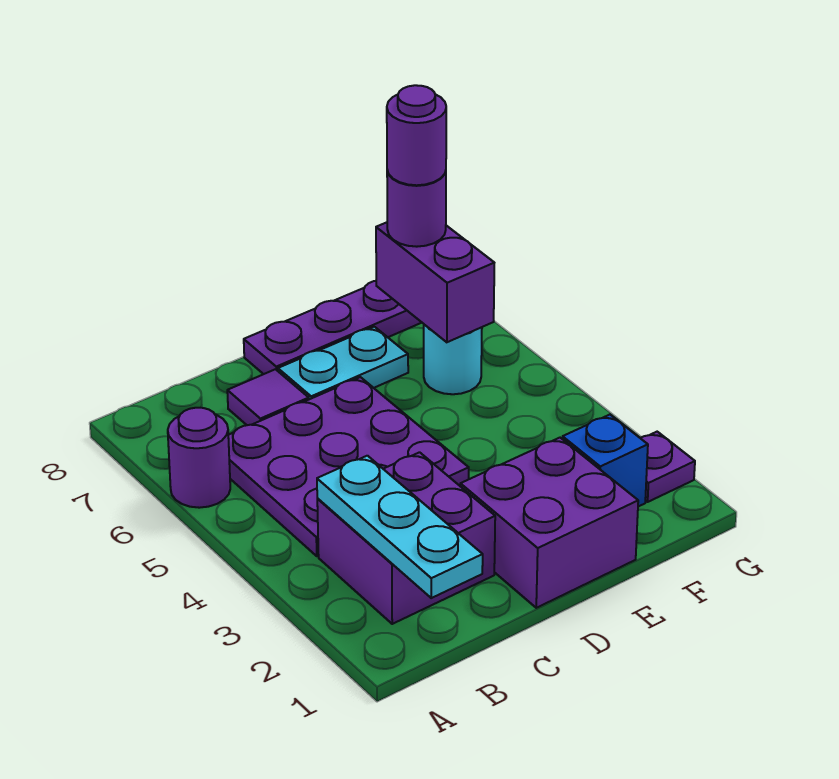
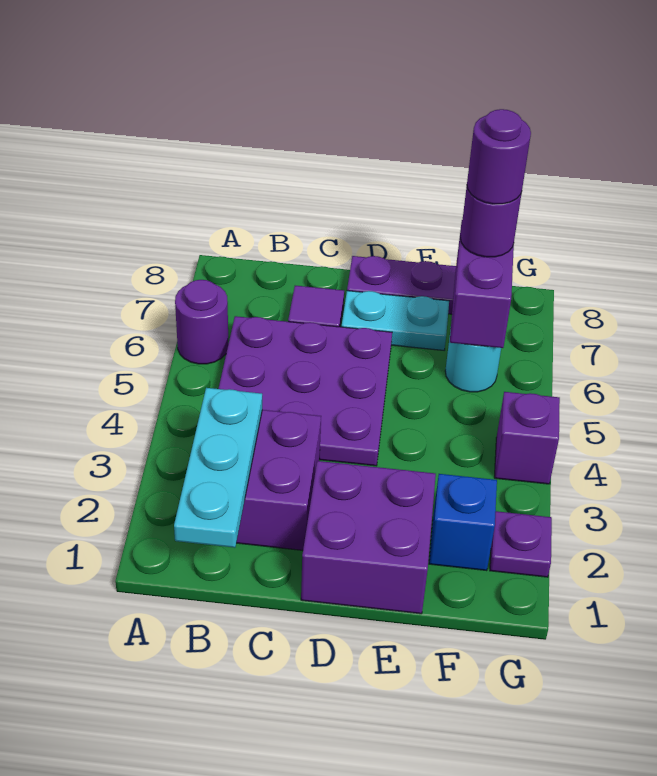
none -> purple brick G4 level 1

